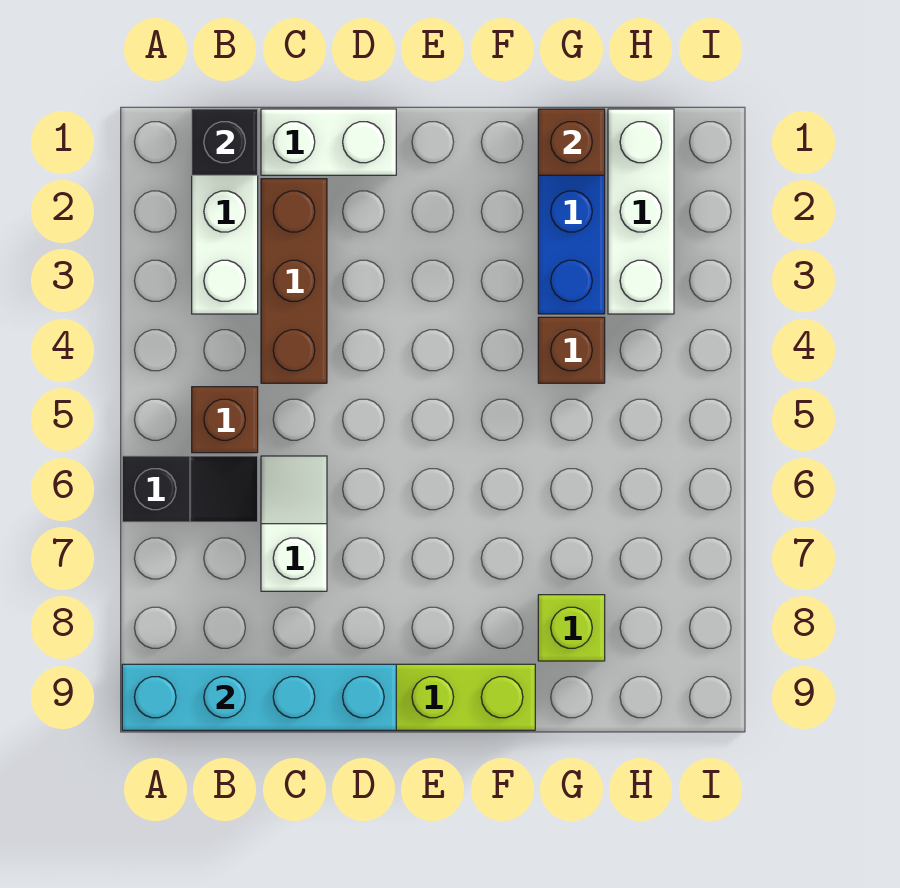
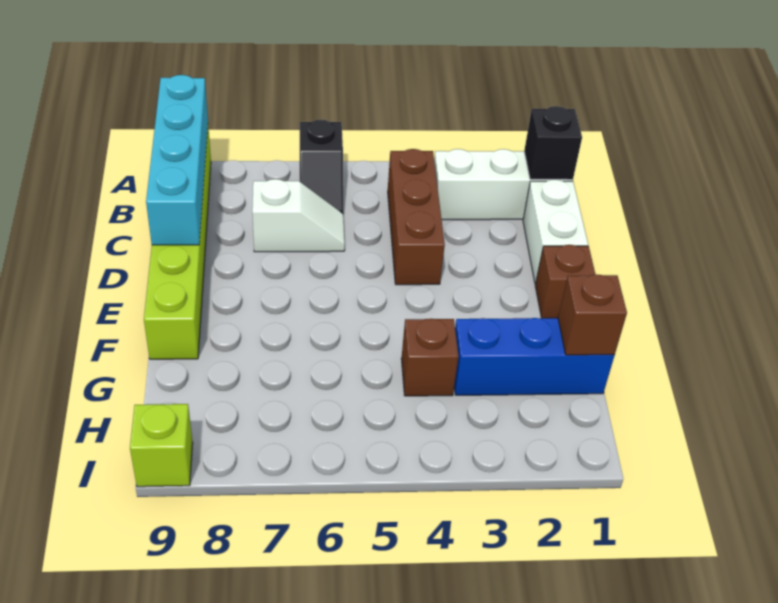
brown brick B5 level 1 -> brown brick E1 level 1
brown brick C2:C4 level 1 -> brown brick B4:D4 level 1
lime brick G8 level 1 -> lime brick I9 level 1
white brick H1:H3 level 1 -> none

